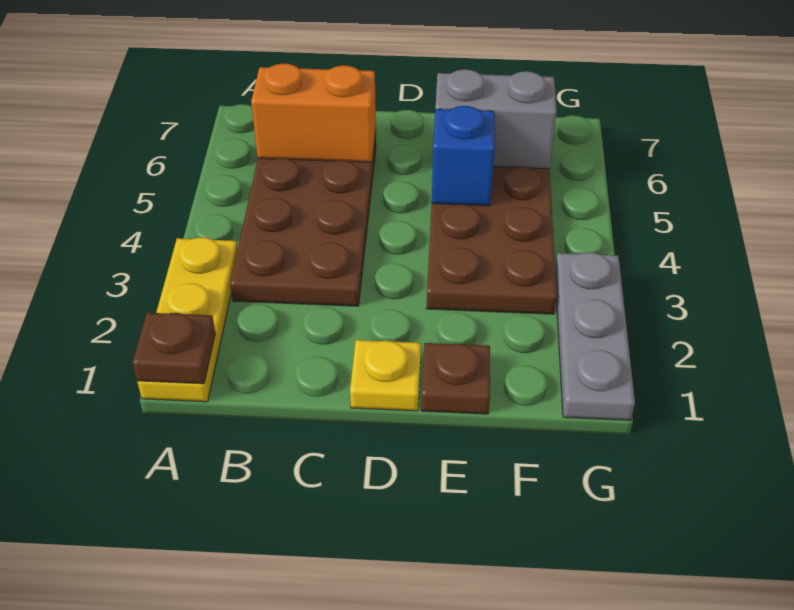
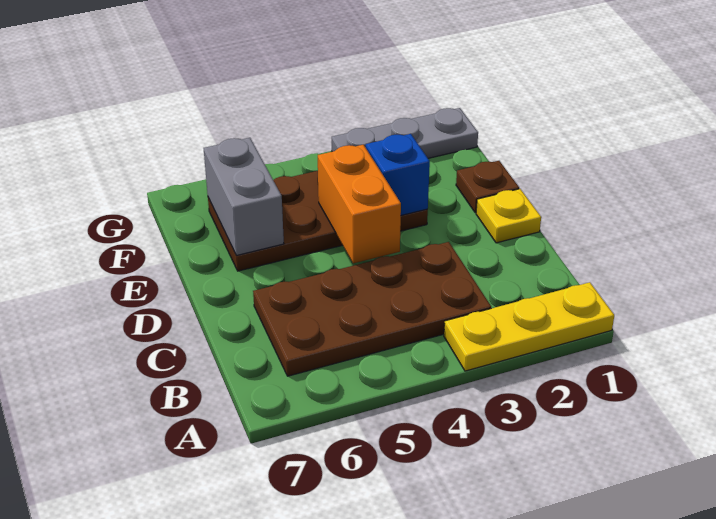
brown plate A1 level 2 -> none
orange brick B6:C6 level 2 -> orange brick D4:E4 level 2
blue brick E5 level 2 -> blue brick E3 level 2

